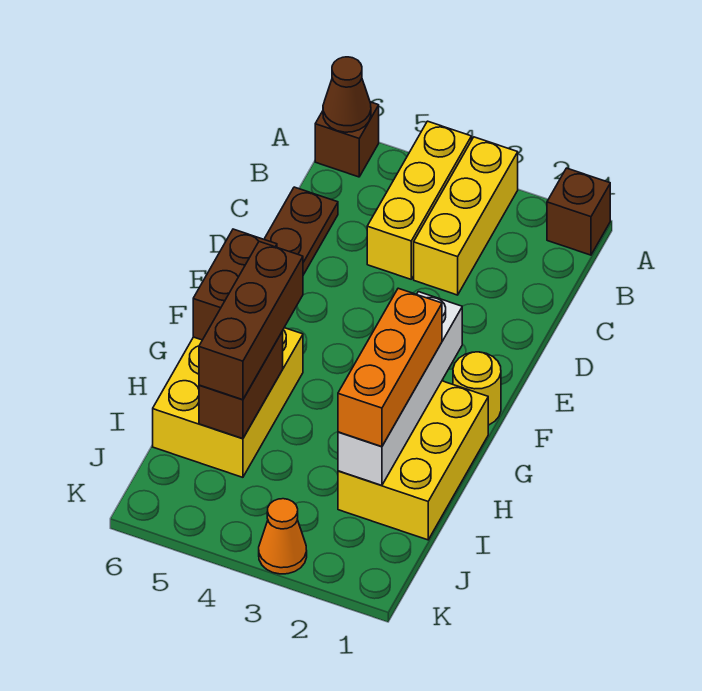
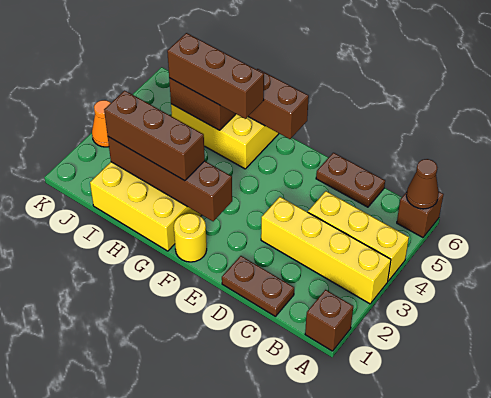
yellow brick A3:C3 level 1 -> yellow brick A3:D3 level 1
none -> brown plate C1:D1 level 1
white brick F2:I2 level 2 -> brown brick F2:I2 level 2
orange brick G2:I2 level 3 -> brown brick G2:I2 level 3

